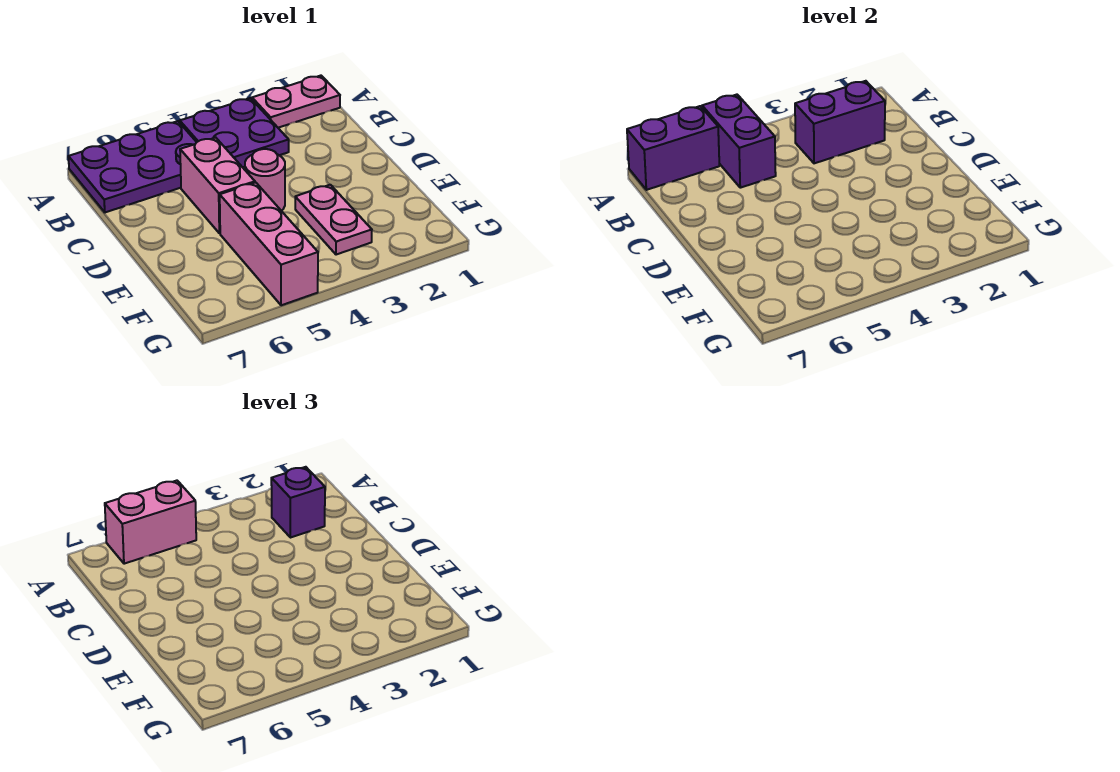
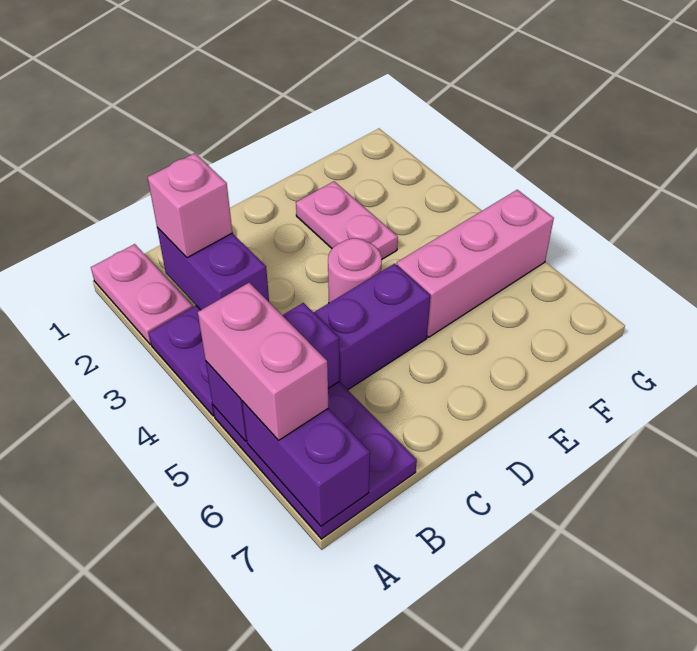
purple brick B2 level 3 -> pink brick B2 level 3
pink brick C5:D5 level 1 -> purple brick C5:D5 level 1
pink plate E3:F3 level 1 -> pink plate E2:E3 level 1

